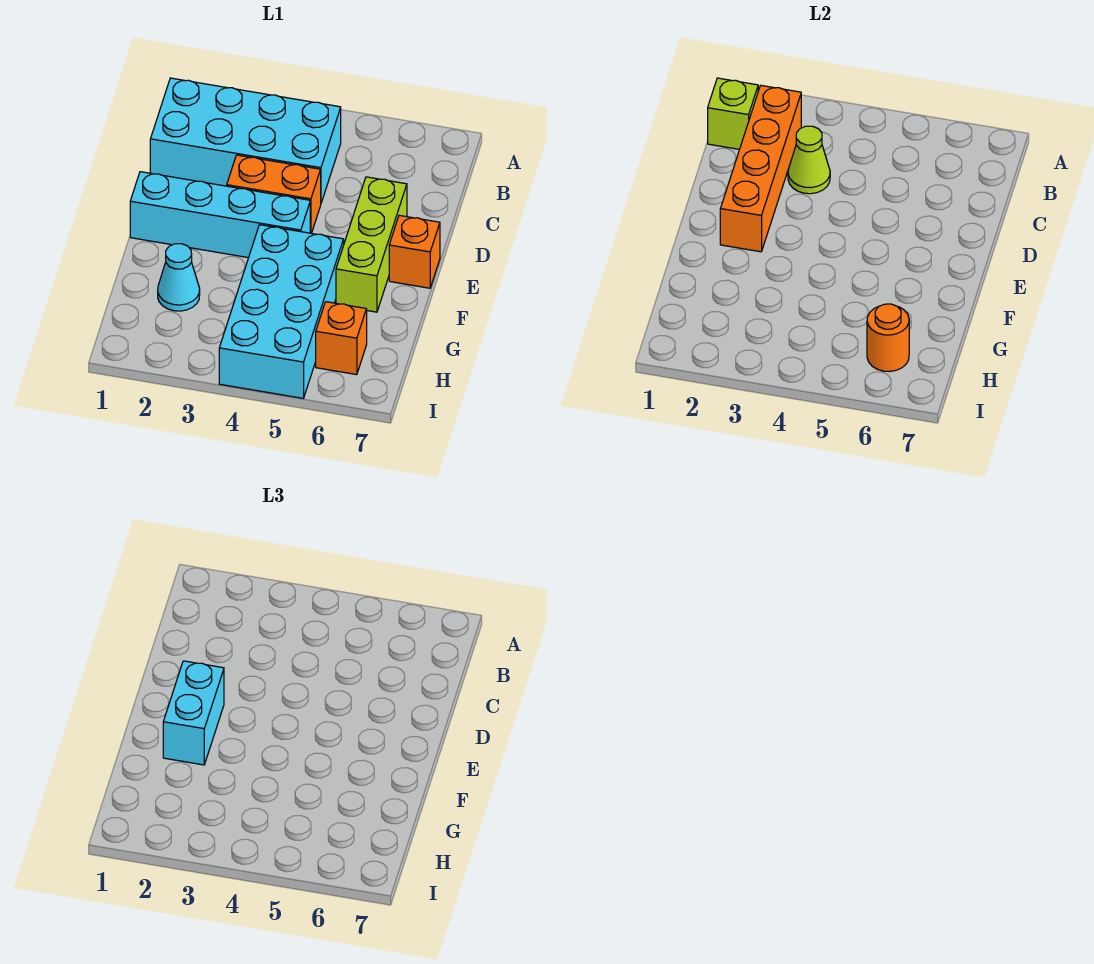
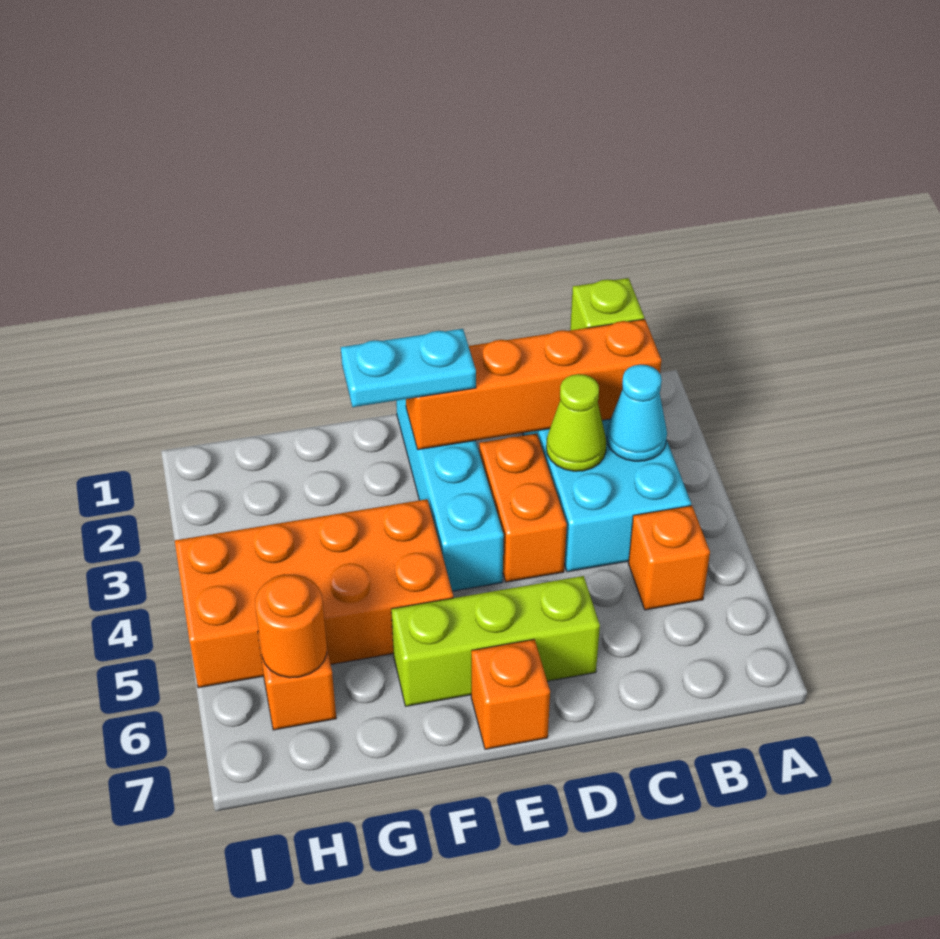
none -> orange brick B5 level 1
cyan brick E2:F2 level 3 -> cyan plate E2:F2 level 3
cyan brick F4:I5 level 1 -> orange brick F4:I5 level 1
cyan cone G2 level 1 -> cyan cone B3 level 2

